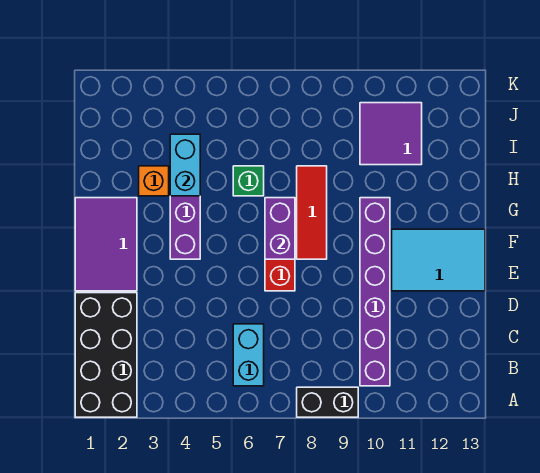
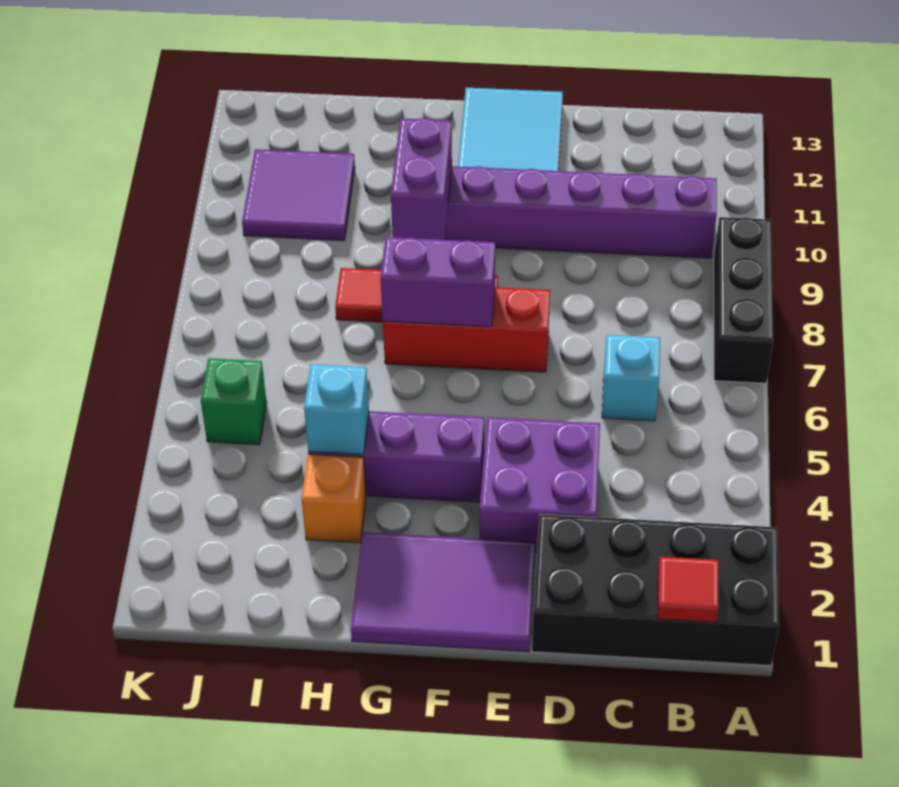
black brick A8:A9 level 1 -> black brick A7:A9 level 1
none -> red tile B1 level 2
cyan brick B6:C6 level 1 -> cyan brick C6 level 1
none -> purple brick D3:E4 level 1
none -> purple brick G9:G10 level 2
cyan brick H4:I4 level 2 -> cyan brick H4 level 2
green brick H6 level 1 -> green brick J5 level 1

